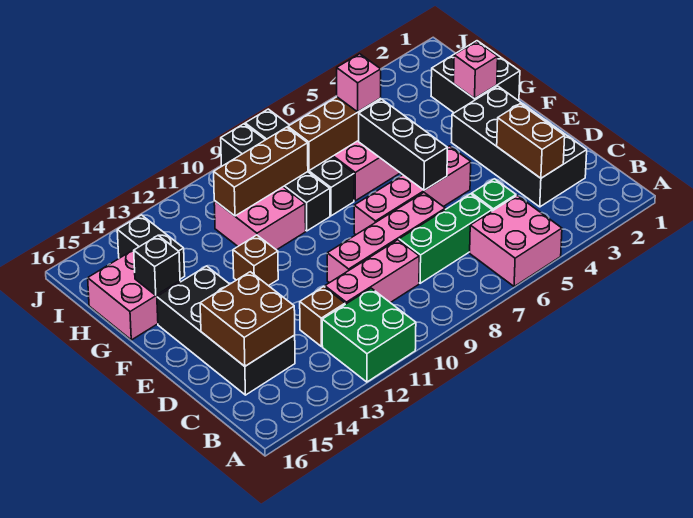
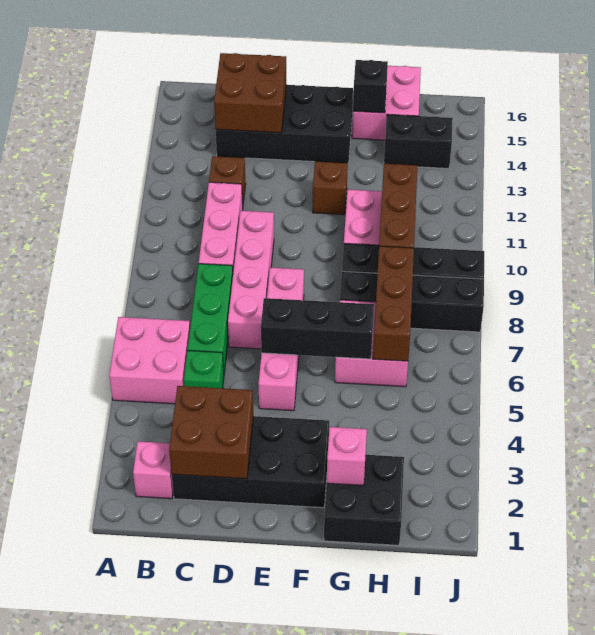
green brick A11:B12 level 1 -> none
brown brick C3:D3 level 2 -> brown brick C2:D3 level 2
pink brick H6 level 3 -> pink brick B2 level 1

